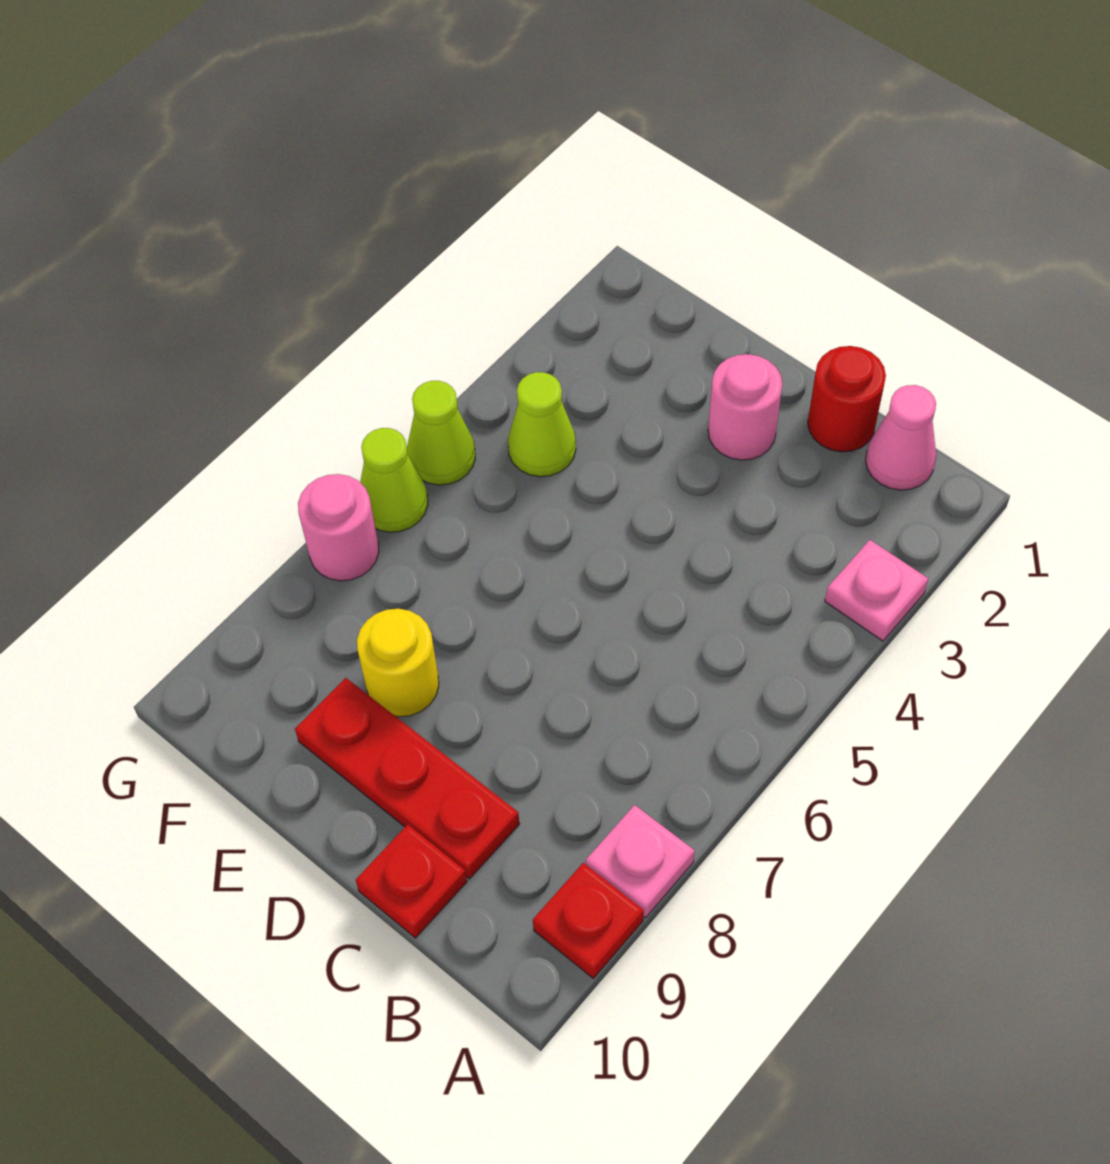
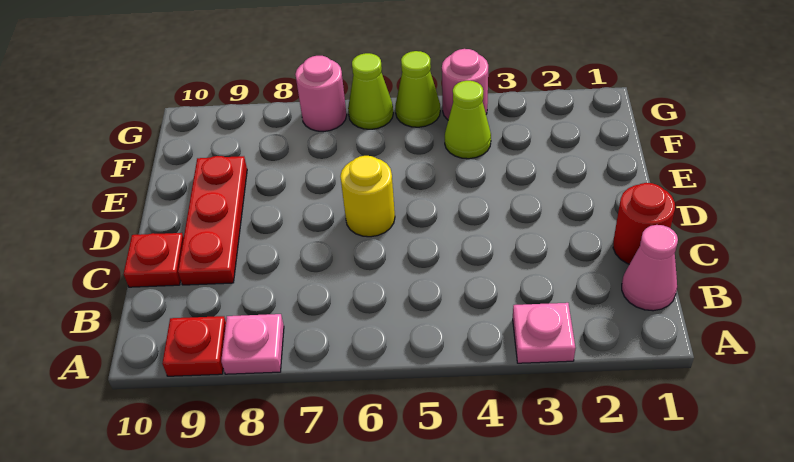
pink round brick D2 level 1 -> pink round brick G4 level 1
yellow round brick E8 level 1 -> yellow round brick D6 level 1

